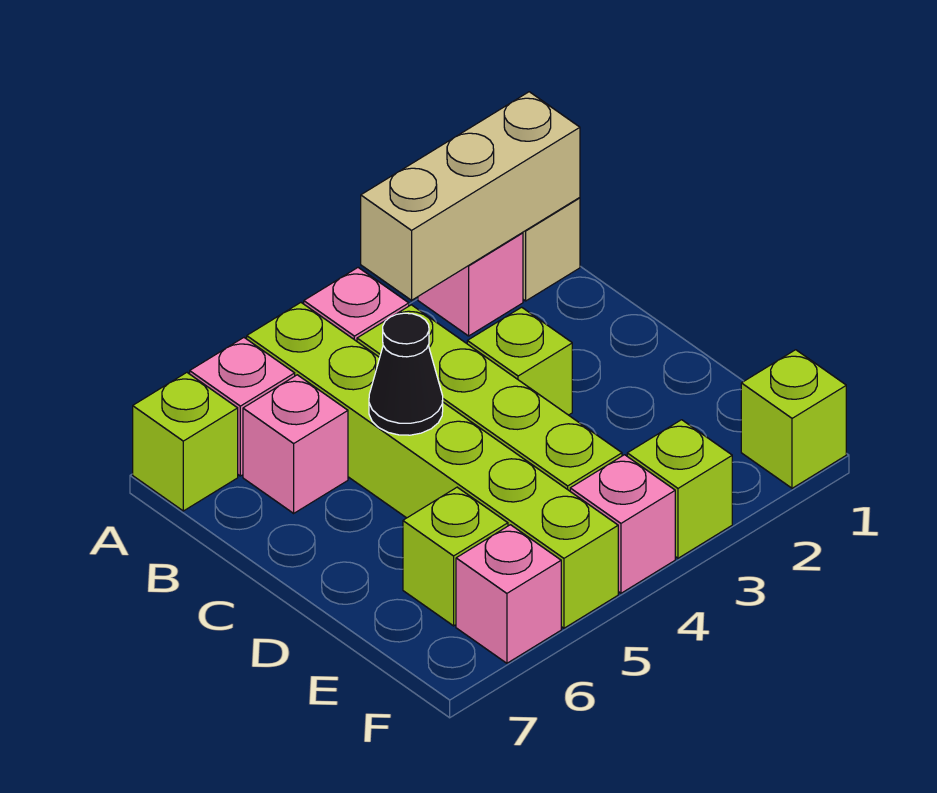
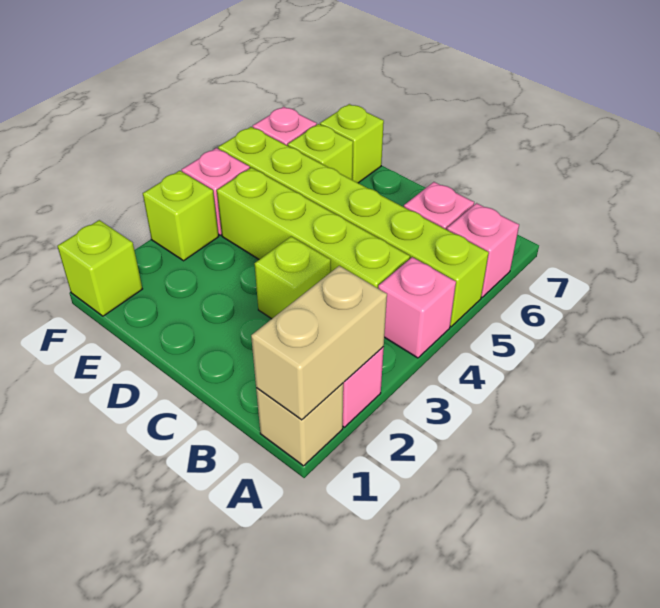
tan brick A1:A3 level 2 -> tan brick A1:A2 level 2
lime brick A7 level 1 -> lime brick E7 level 1
black cone C5 level 2 -> none

